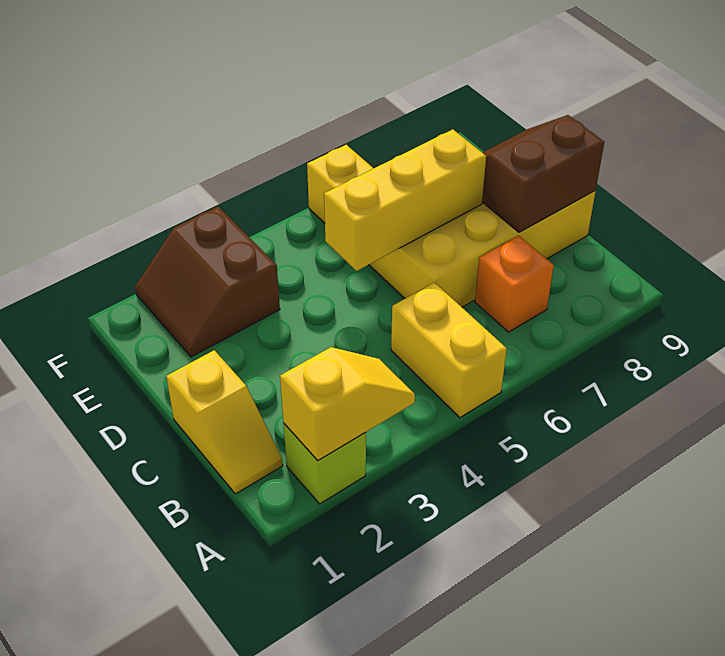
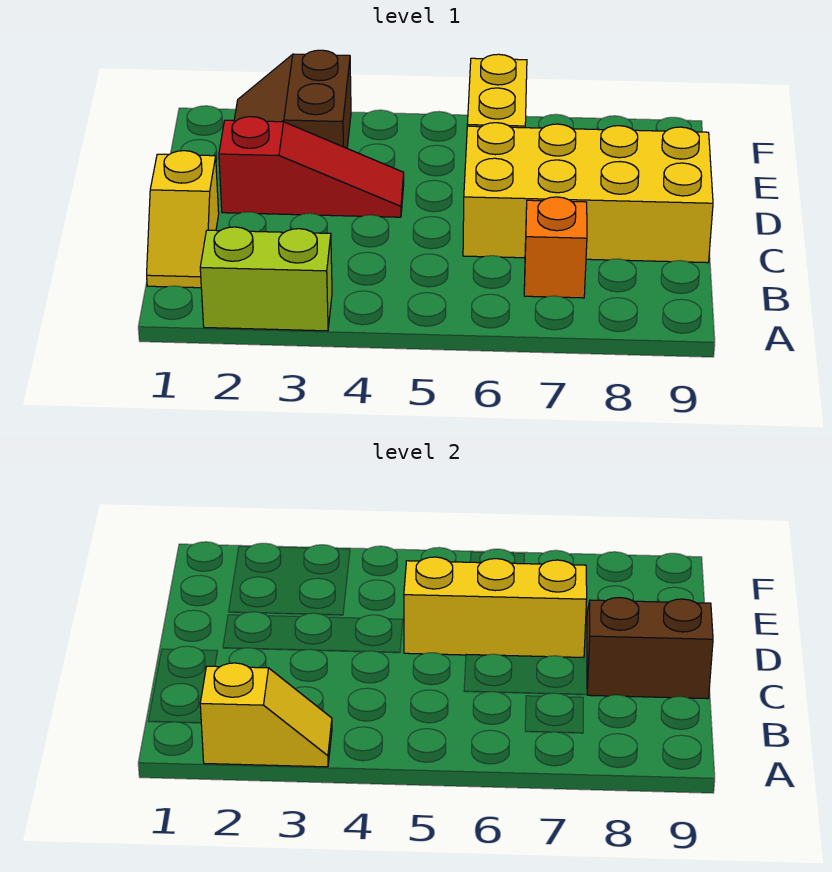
lime brick A2 level 1 -> lime brick A2:A3 level 1
yellow brick A5:B5 level 1 -> none
none -> red slope D2:D4 level 1 top 2

